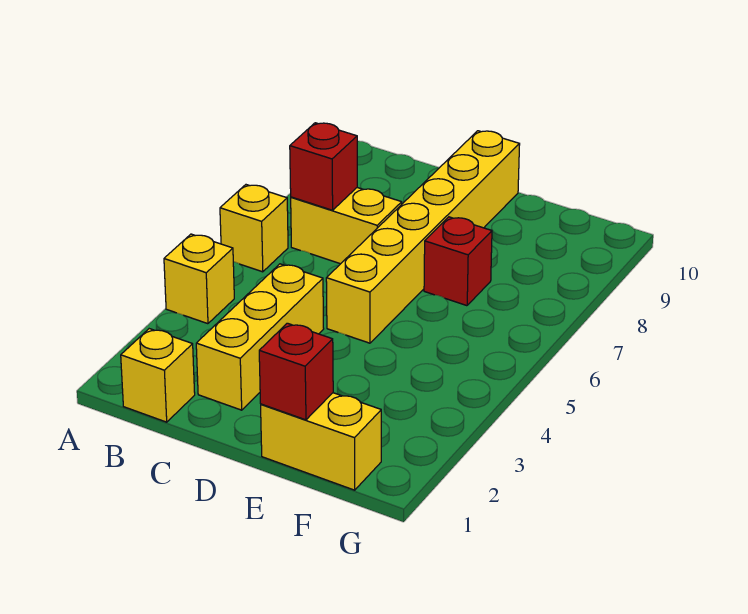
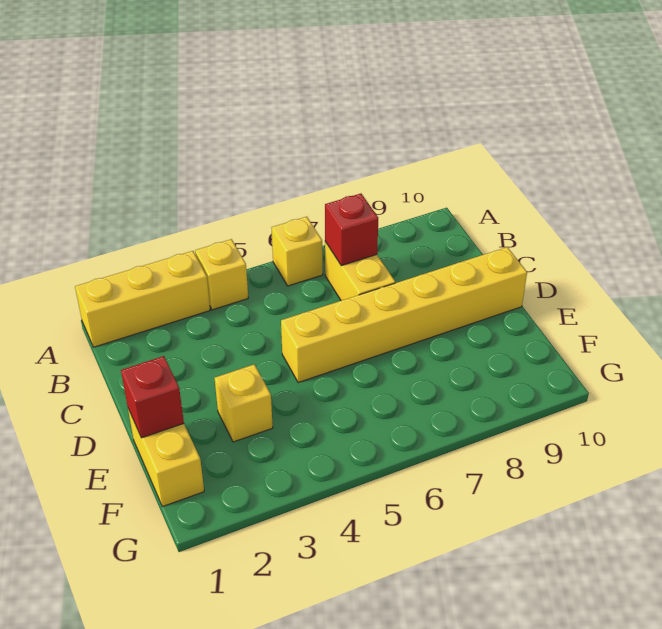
yellow brick B1 level 1 -> yellow brick E3 level 1
yellow brick C2:C4 level 1 -> yellow brick A1:A3 level 1
red brick E7 level 1 -> none

